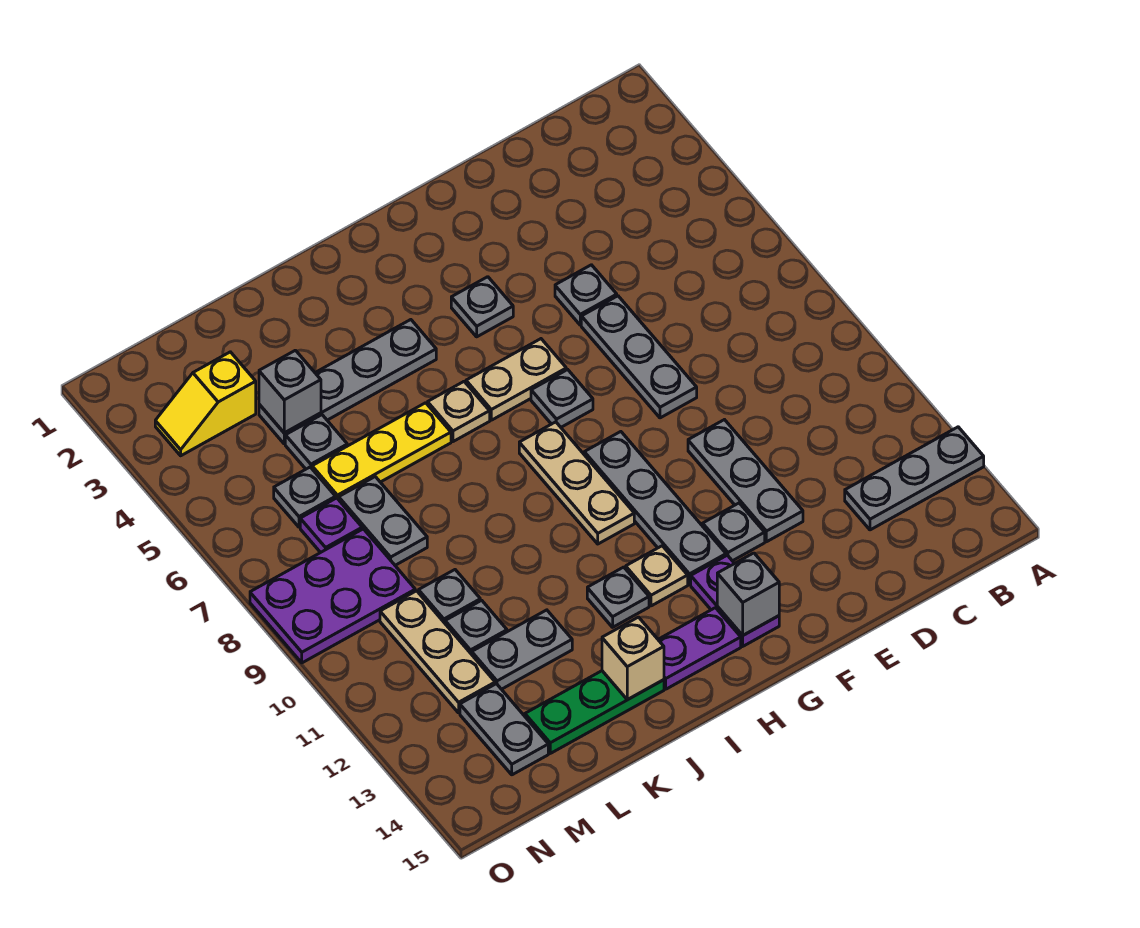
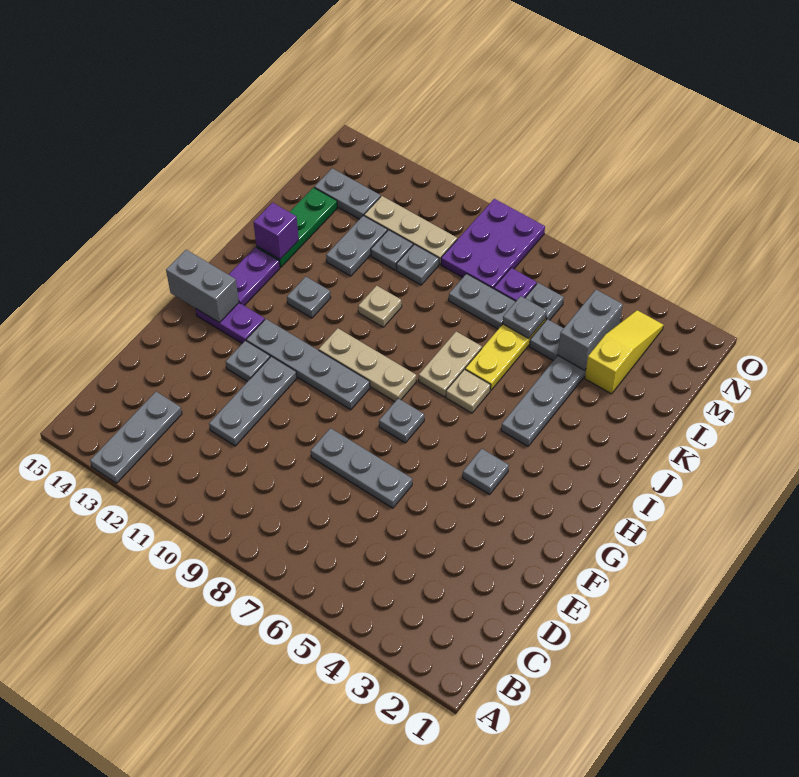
grey plate E5 level 1 -> grey plate L6 level 2
grey plate E10:E12 level 1 -> grey plate D11:F11 level 1
tan plate G6:H6 level 1 -> tan plate I7:J7 level 1
grey brick G14 level 2 -> grey brick G14:G15 level 2
tan plate H12 level 1 -> tan plate J10 level 1
tan brick J14 level 2 -> purple brick J14 level 2
grey brick L4 level 2 -> grey brick L4:M4 level 2
yellow slope M3:N3 level 1 top M -> yellow slope L3:N3 level 1 top L

